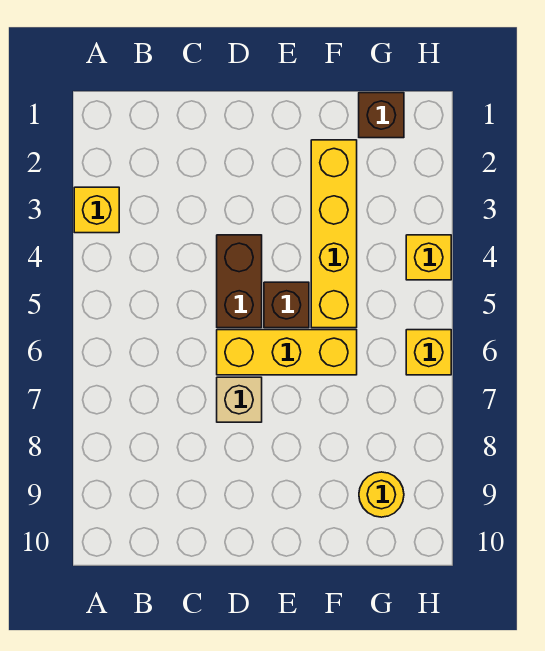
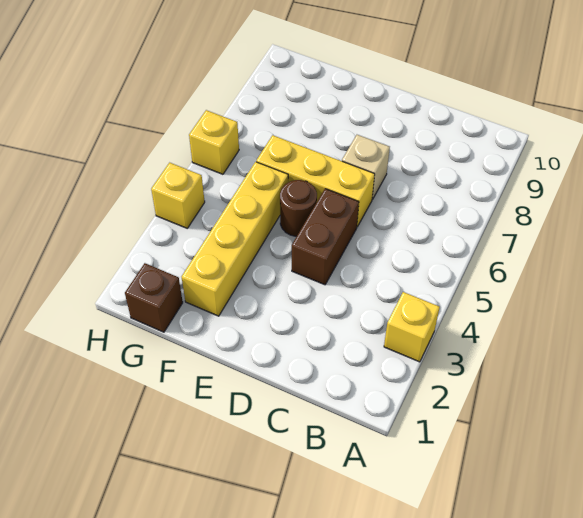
brown brick E5 level 1 -> brown round brick E5 level 1
yellow round brick G9 level 1 -> none

